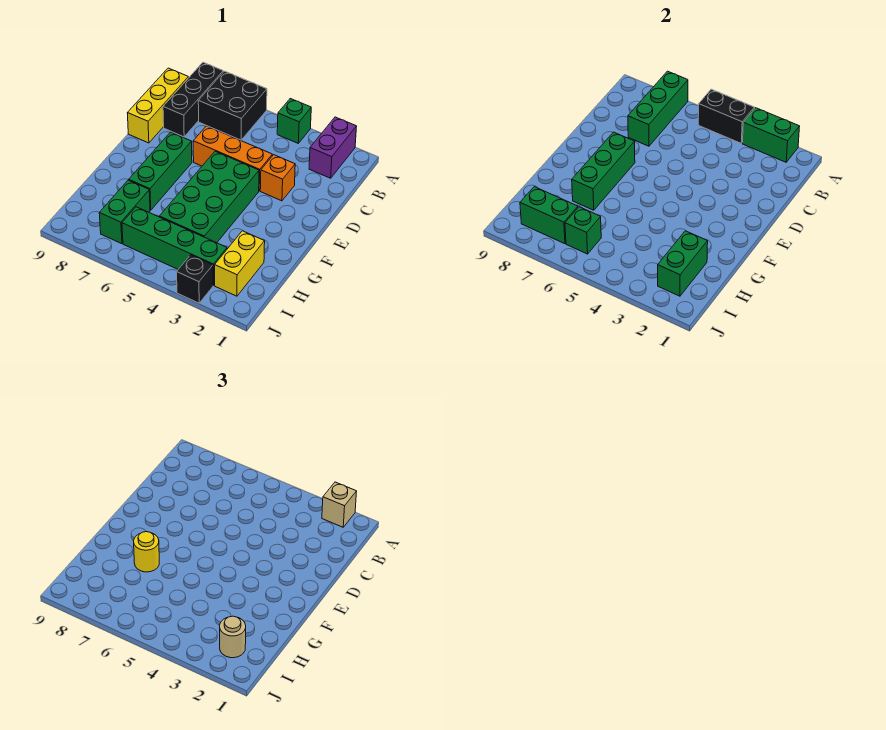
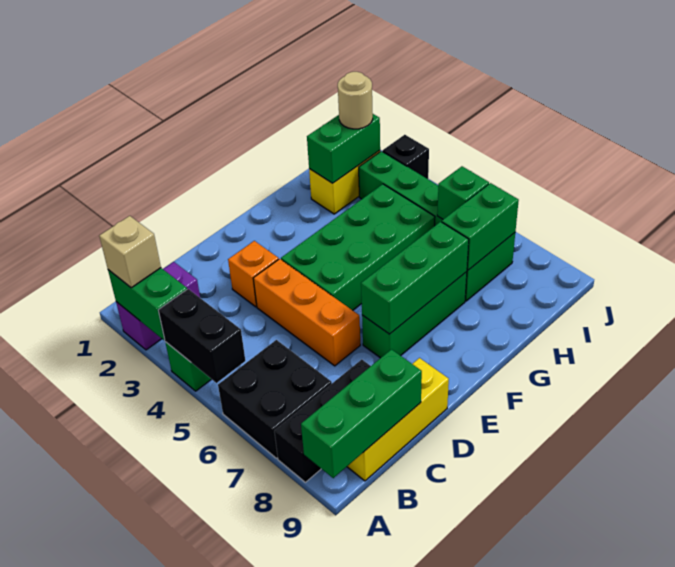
green brick A7:C7 level 2 -> green brick A9:C9 level 2
yellow round brick G7 level 3 -> none
green brick I7:I8 level 2 -> green brick H7:I7 level 2

